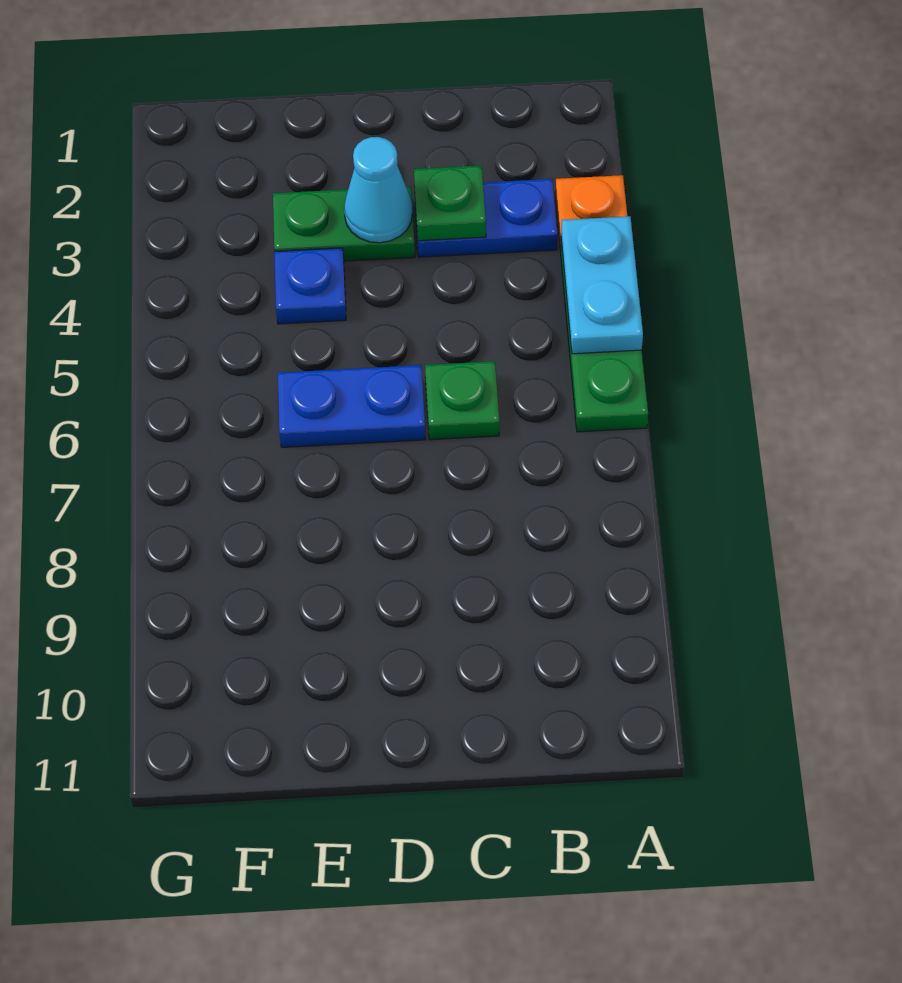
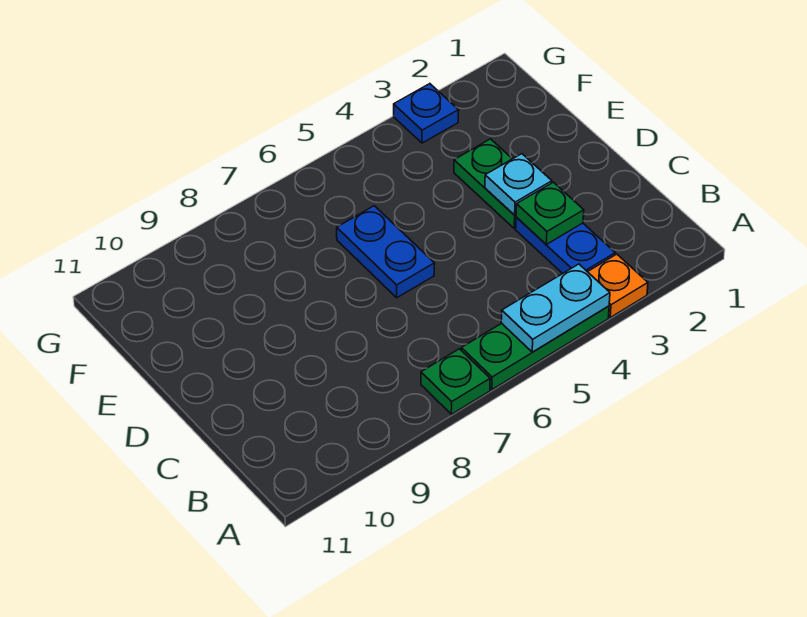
green plate C6 level 1 -> green plate A7 level 1
cyan cone D3 level 2 -> cyan plate D3 level 2
blue plate E4 level 1 -> blue plate G3 level 1

